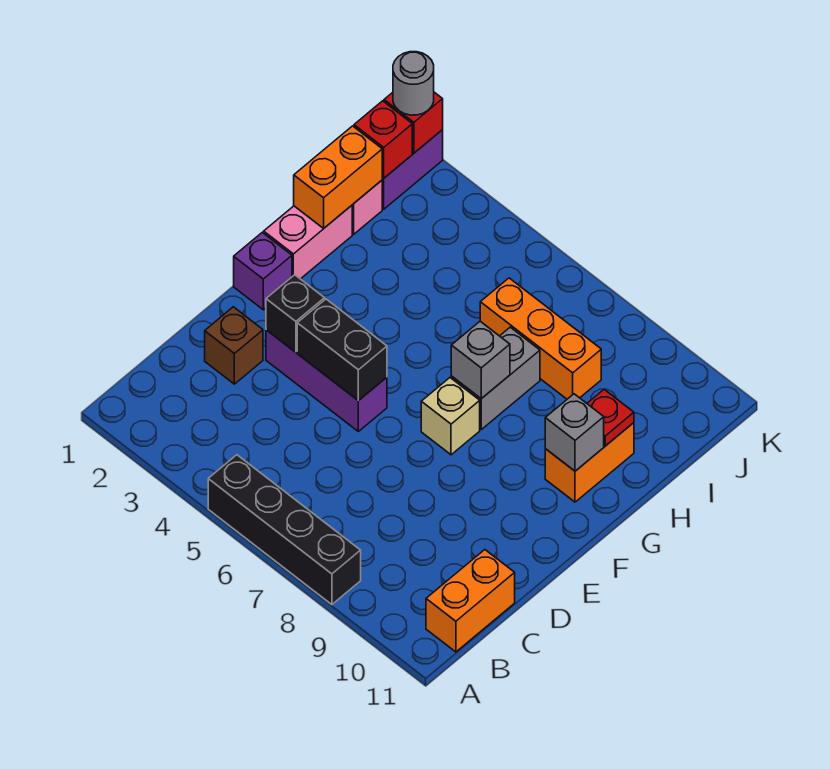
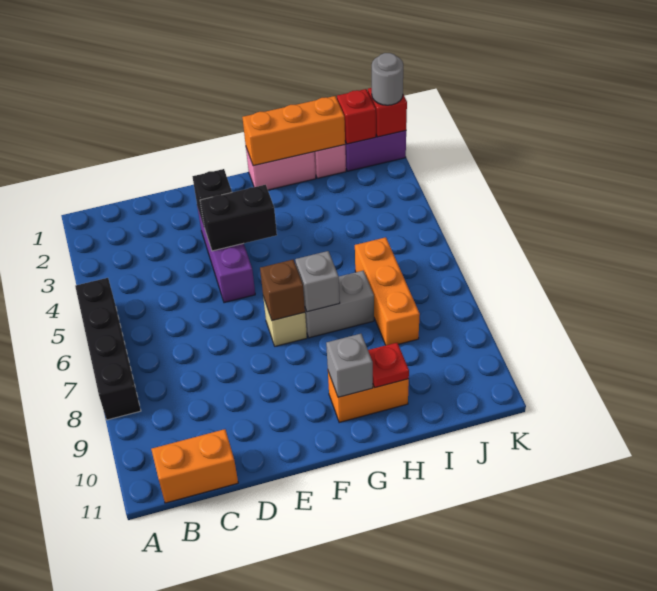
brown brick D2 level 1 -> brown brick F7 level 2
black brick E4:E5 level 2 -> black brick E4:F4 level 2
purple brick F1 level 1 -> none
orange brick H1:I1 level 2 -> orange brick G1:I1 level 2

